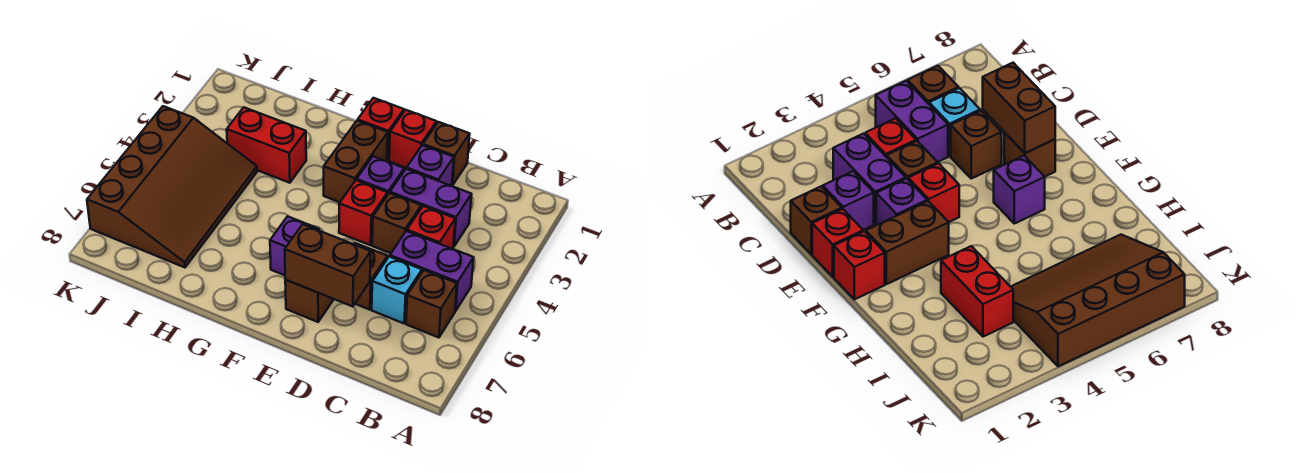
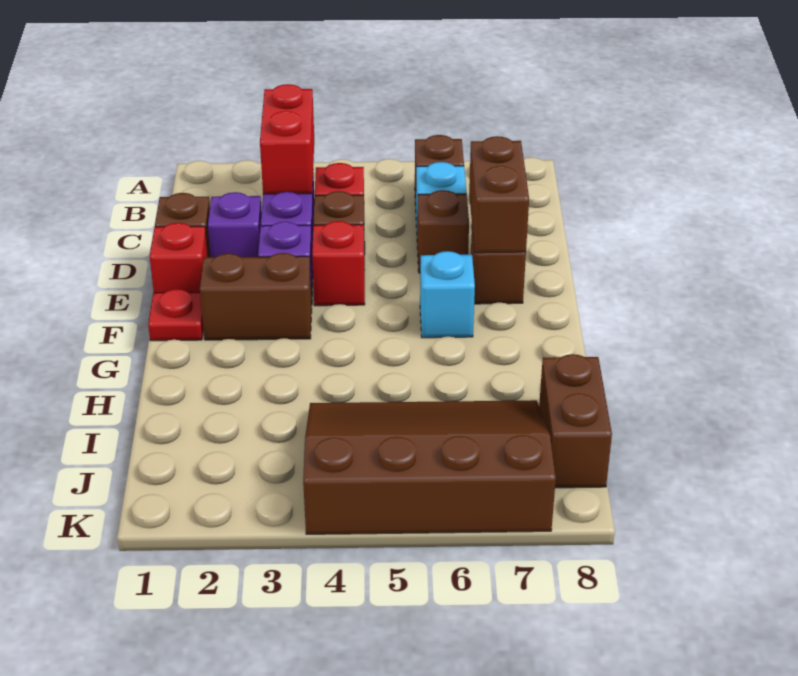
purple brick B5:C5 level 1 -> none
red brick F1 level 1 -> red plate F1 level 1
purple brick F6 level 1 -> cyan brick F6 level 1
red brick H3:I3 level 1 -> red brick B3:C3 level 2
none -> brown brick I8:J8 level 1

